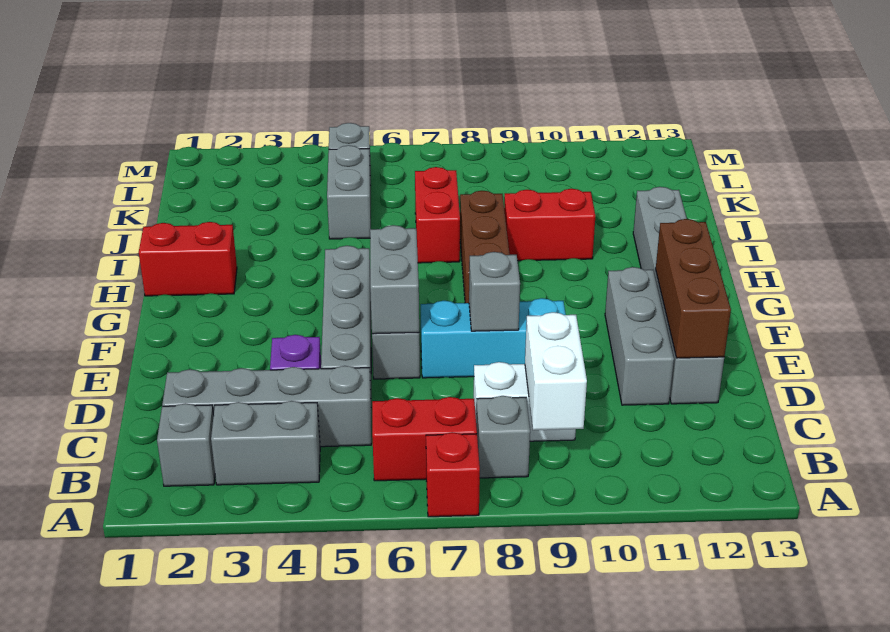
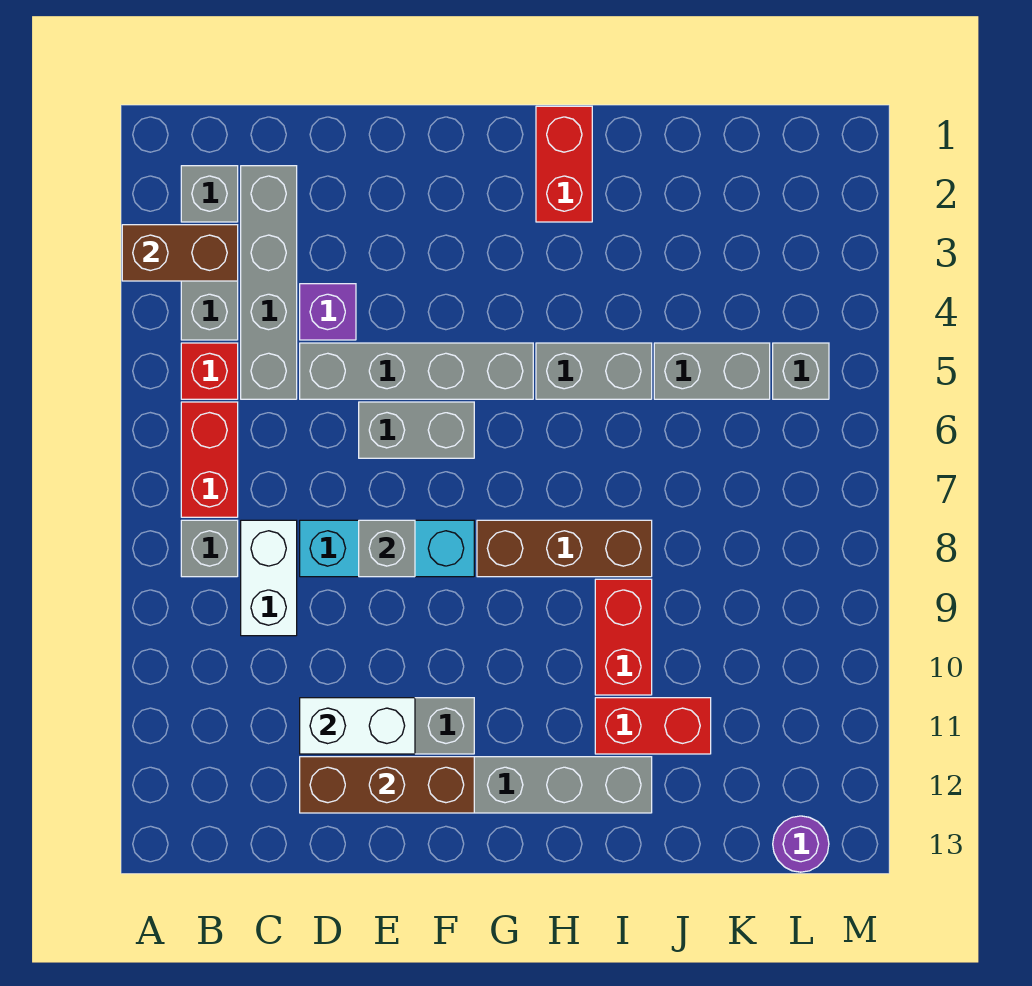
none -> brown brick A3:B3 level 2
red brick A7 level 1 -> red brick B5 level 1
white brick B9:C9 level 2 -> white brick D11:E11 level 2
grey brick E6:F6 level 2 -> grey brick H5:I5 level 1
cyan brick E7:E9 level 1 -> cyan brick D8:F8 level 1
red brick I7:J7 level 1 -> red brick I11:J11 level 1
none -> purple round brick L13 level 1

